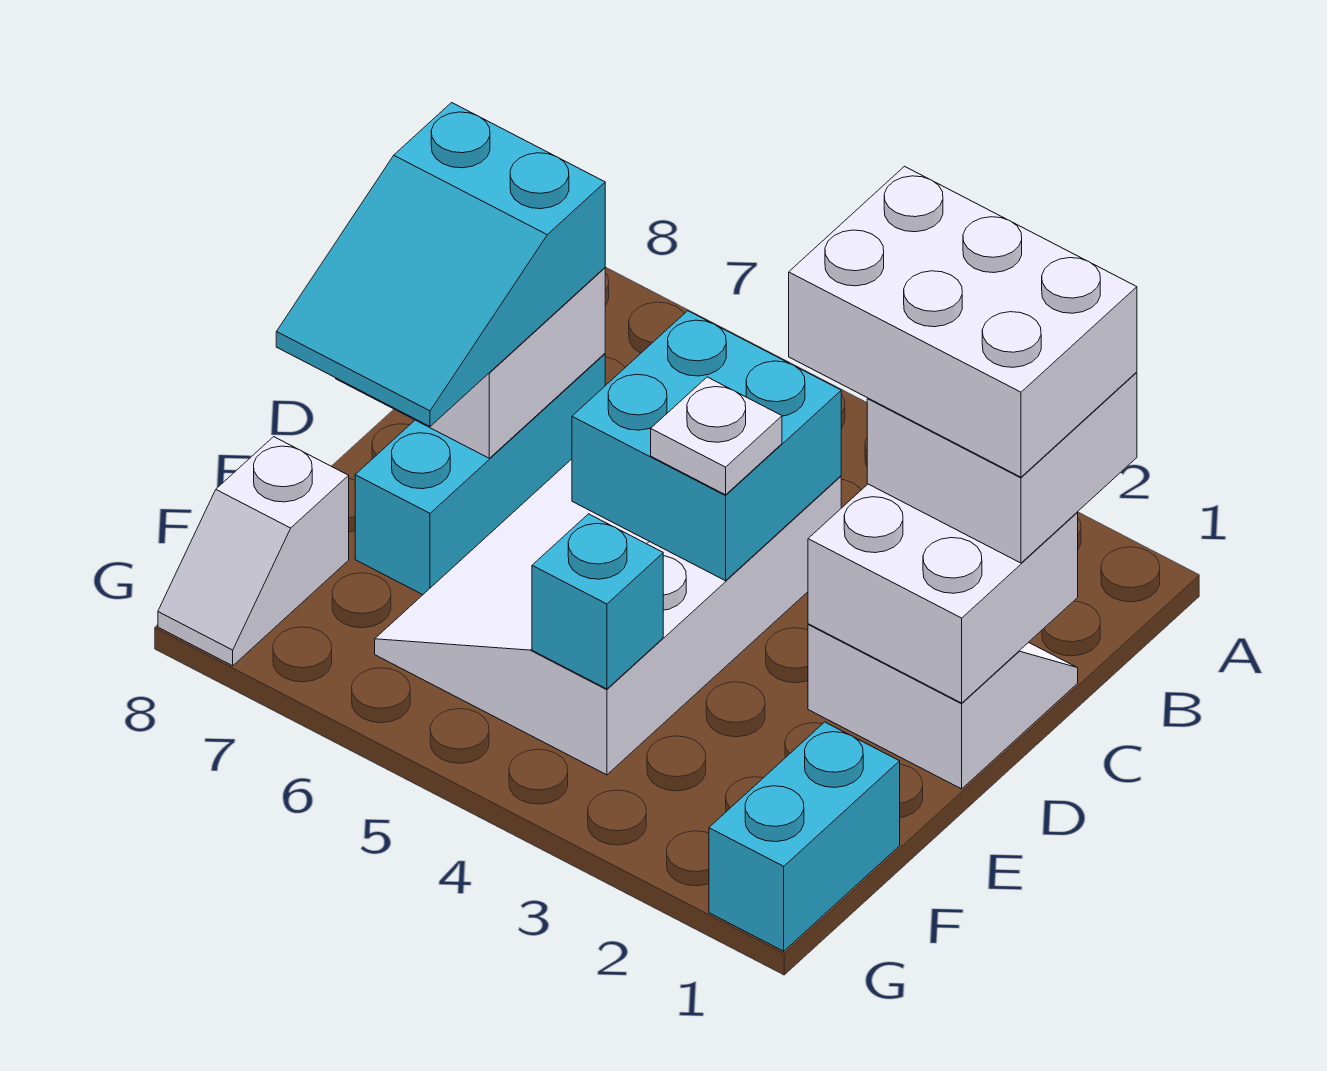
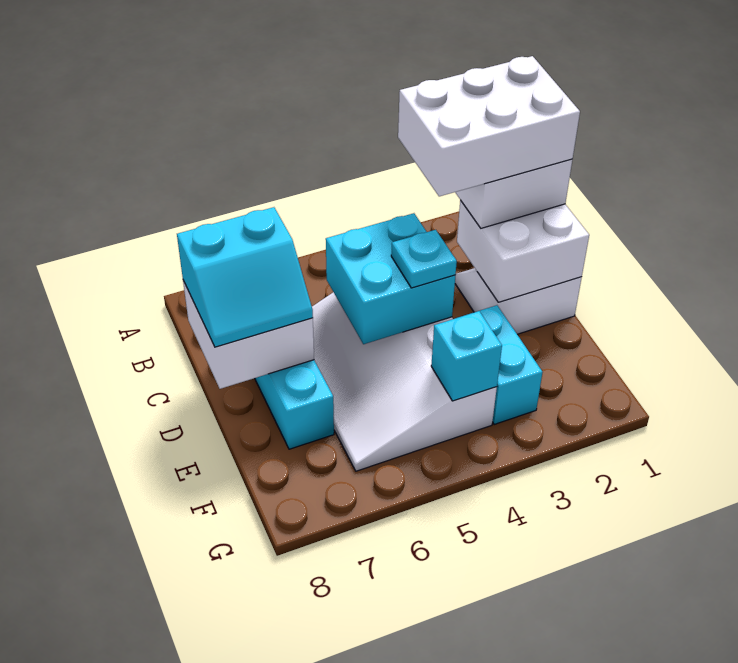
cyan slope C7:E8 level 3 top C -> cyan slope C7:D8 level 3 top C
white plate D4 level 3 -> cyan plate D4 level 3
cyan brick F1:G1 level 1 -> cyan brick E3:F3 level 1
white slope F8:G8 level 1 top F -> none

